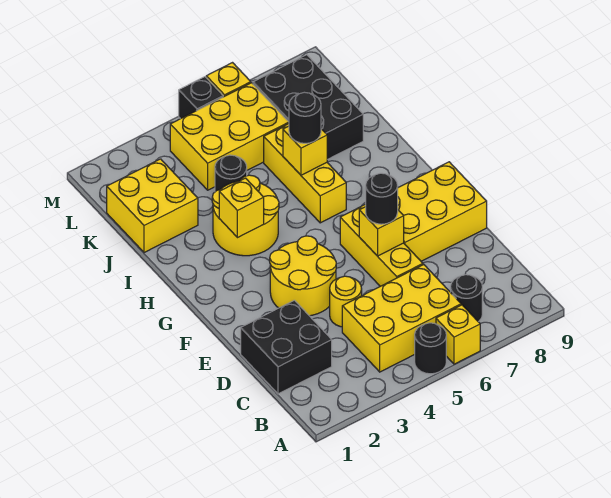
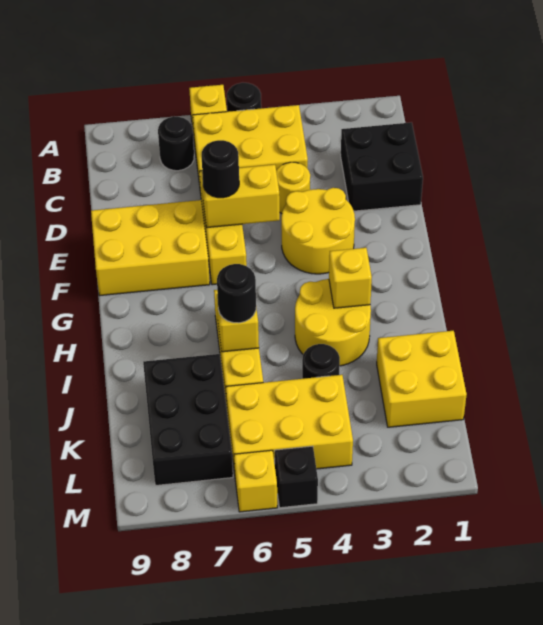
yellow brick E6 level 2 -> yellow brick E5:E6 level 2

